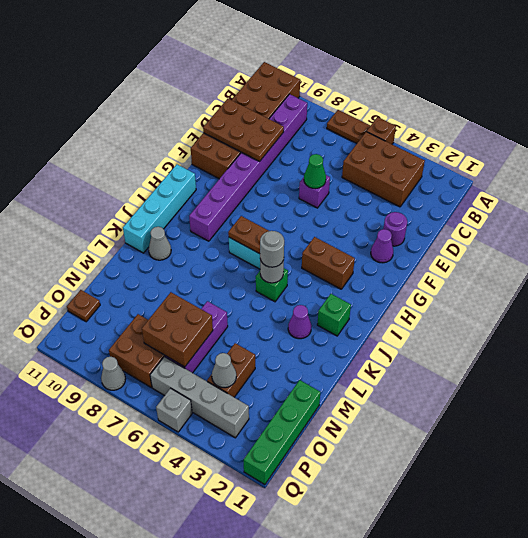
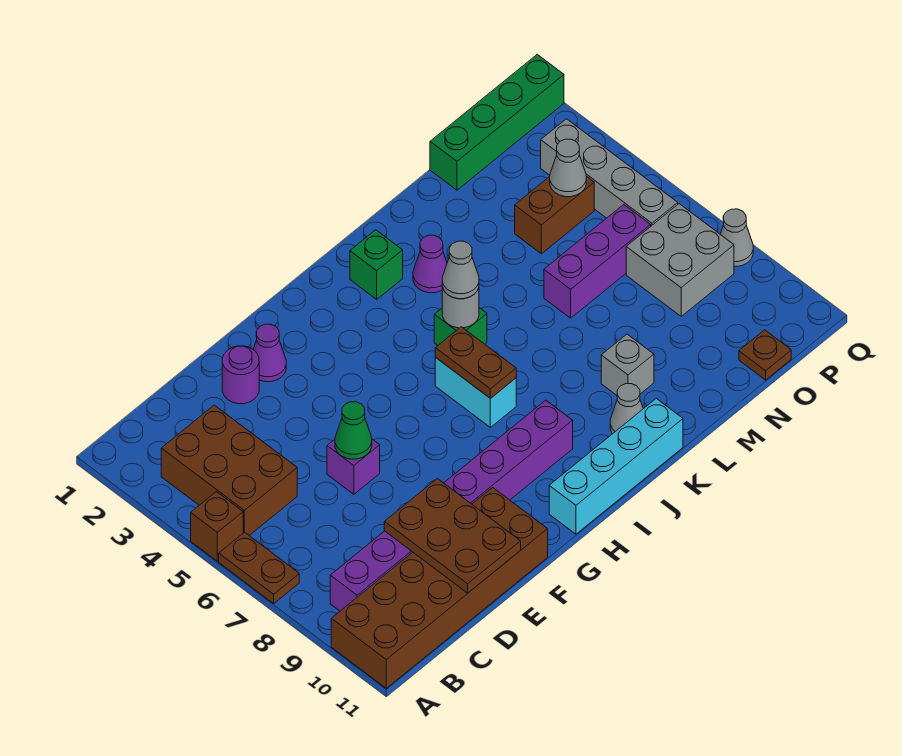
brown brick H3:H4 level 1 -> none
grey round brick J5 level 3 -> grey cone J5 level 3
brown brick N6:O7 level 2 -> none
brown brick O7:P8 level 1 -> grey brick O7:P8 level 1
grey brick Q5 level 1 -> grey brick L9 level 1

